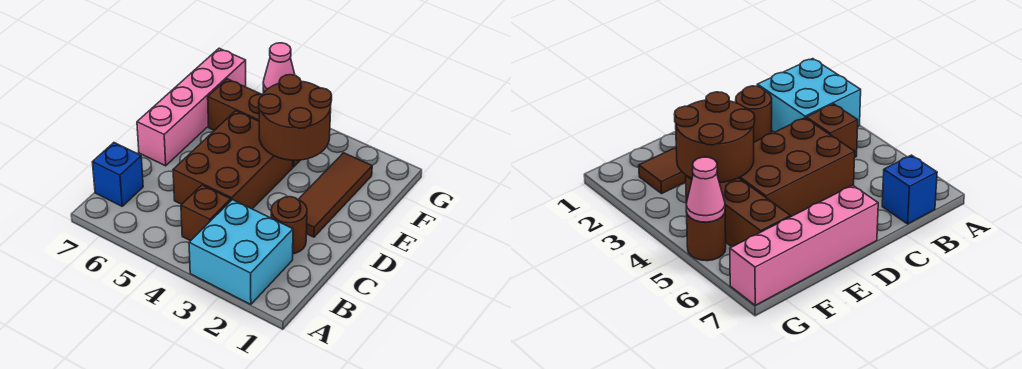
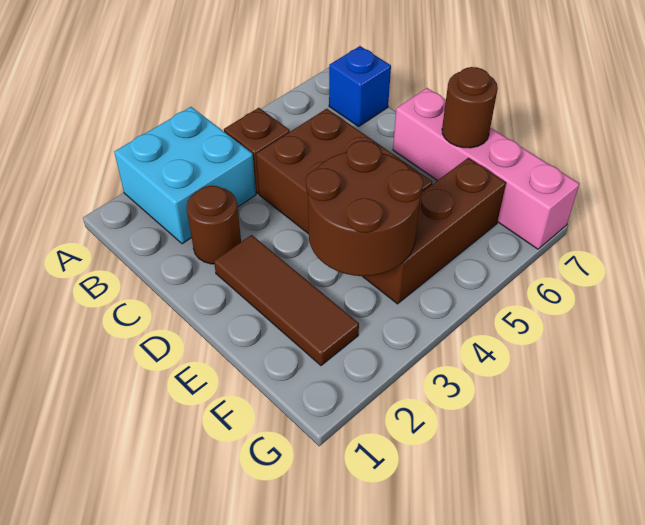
brown round brick G5 level 1 -> brown round brick E7 level 2
pink cone G5 level 2 -> none

